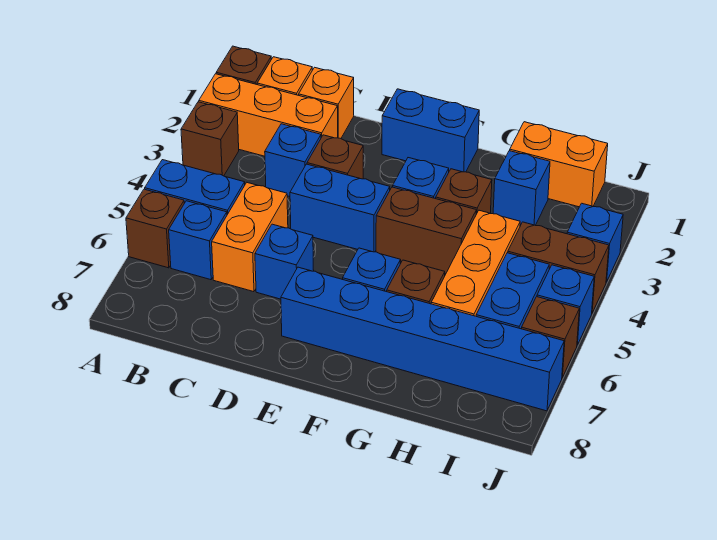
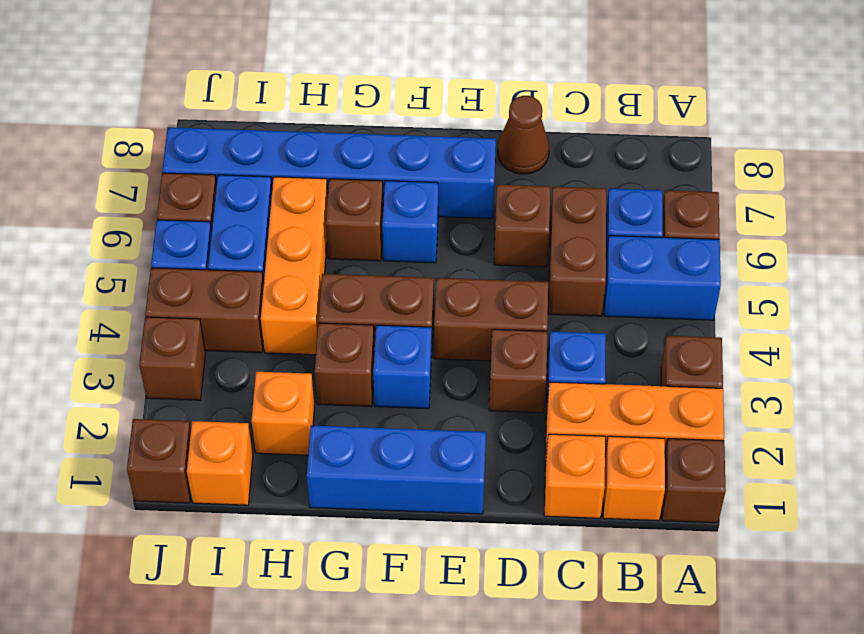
orange brick C5:C6 level 1 -> brown brick C5:C6 level 1
blue brick D4:E4 level 1 -> brown brick D4:E4 level 1
blue brick D6 level 1 -> brown brick D6 level 1
none -> brown cone D8 level 1
blue brick E1:F1 level 1 -> blue brick E1:G1 level 1
orange brick H1:I1 level 1 -> orange brick I1 level 1
blue brick H2 level 1 -> orange brick H2 level 1
none -> brown brick J1 level 1
blue brick J3 level 1 -> brown brick J3 level 1

